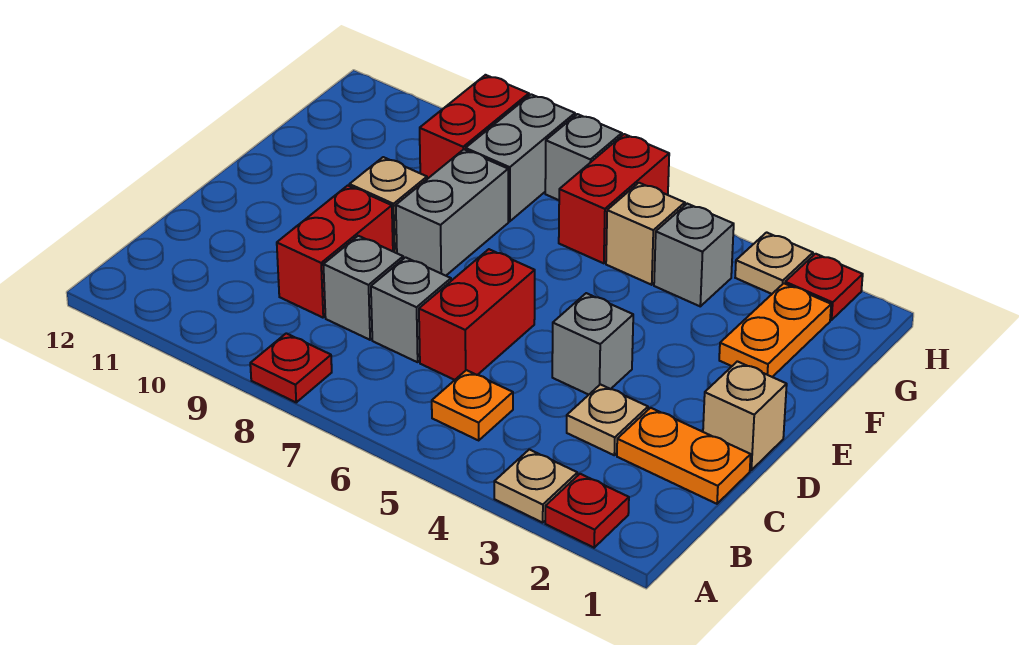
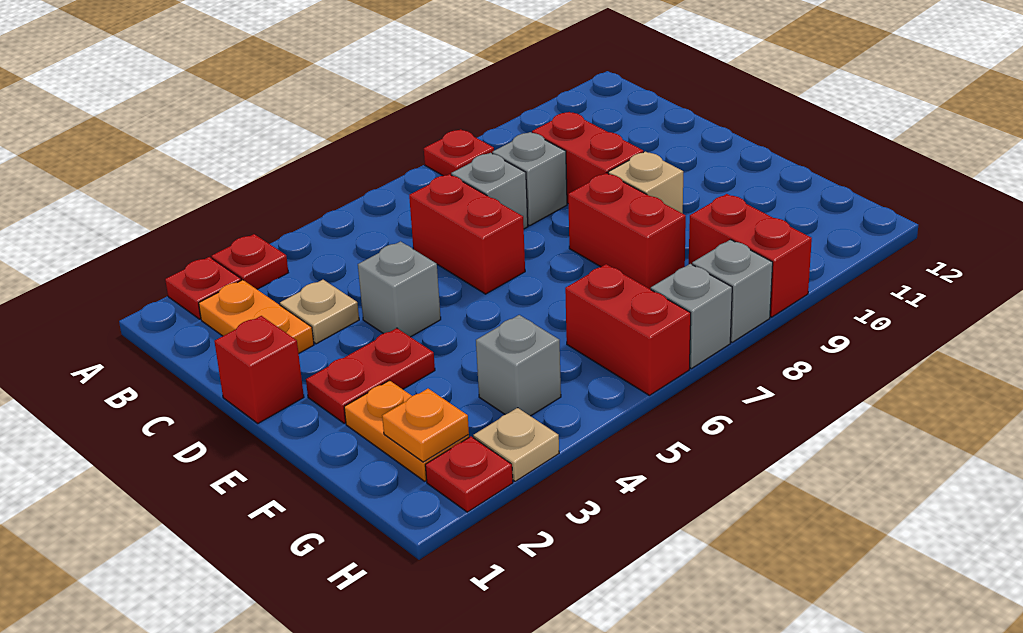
tan plate A3 level 1 -> red plate A3 level 1
orange plate B5 level 1 -> orange plate G2 level 2
orange plate C1:C2 level 1 -> orange plate B2:C2 level 1
tan brick D1 level 1 -> red brick D1 level 1
none -> red plate E2:E3 level 1
grey brick E8:F8 level 1 -> red brick E8:F8 level 1
tan brick G5 level 1 -> none
grey brick G8:H8 level 1 -> grey brick H8 level 1

